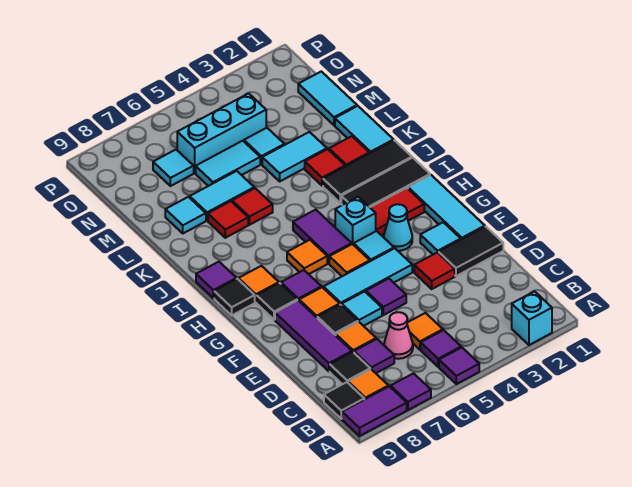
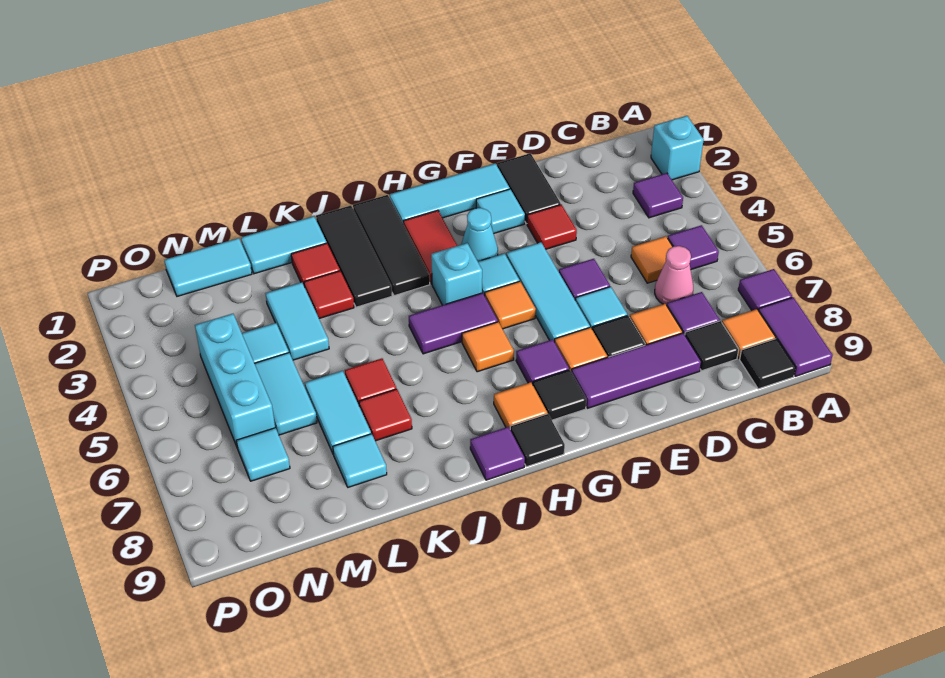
purple tile A5 level 1 -> purple tile B3 level 1

